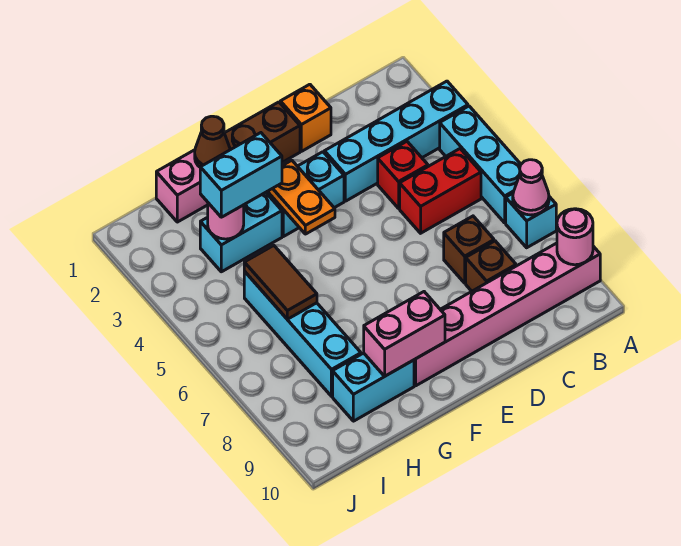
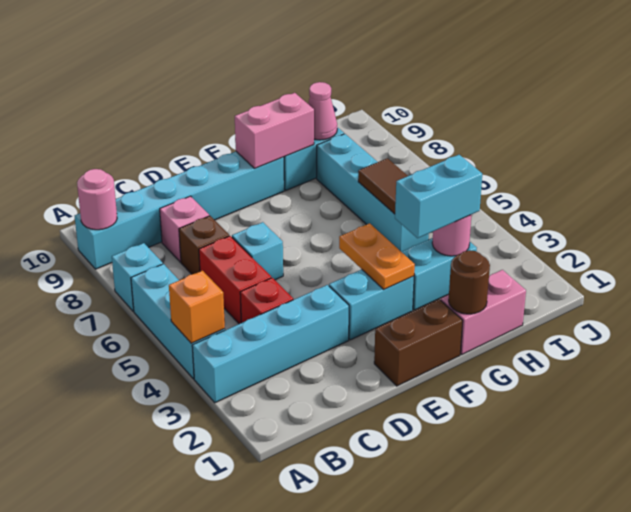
pink cone A7 level 2 -> pink cone H9 level 2
pink brick A9:F9 level 1 -> cyan brick A9:F9 level 1
red brick B5:C5 level 1 -> red brick C5:C6 level 1
brown brick C8 level 1 -> pink brick C8 level 1
orange brick D1 level 1 -> orange brick A4 level 2
none -> cyan brick D6 level 1
brown cone G1 level 2 -> brown round brick G1 level 2

